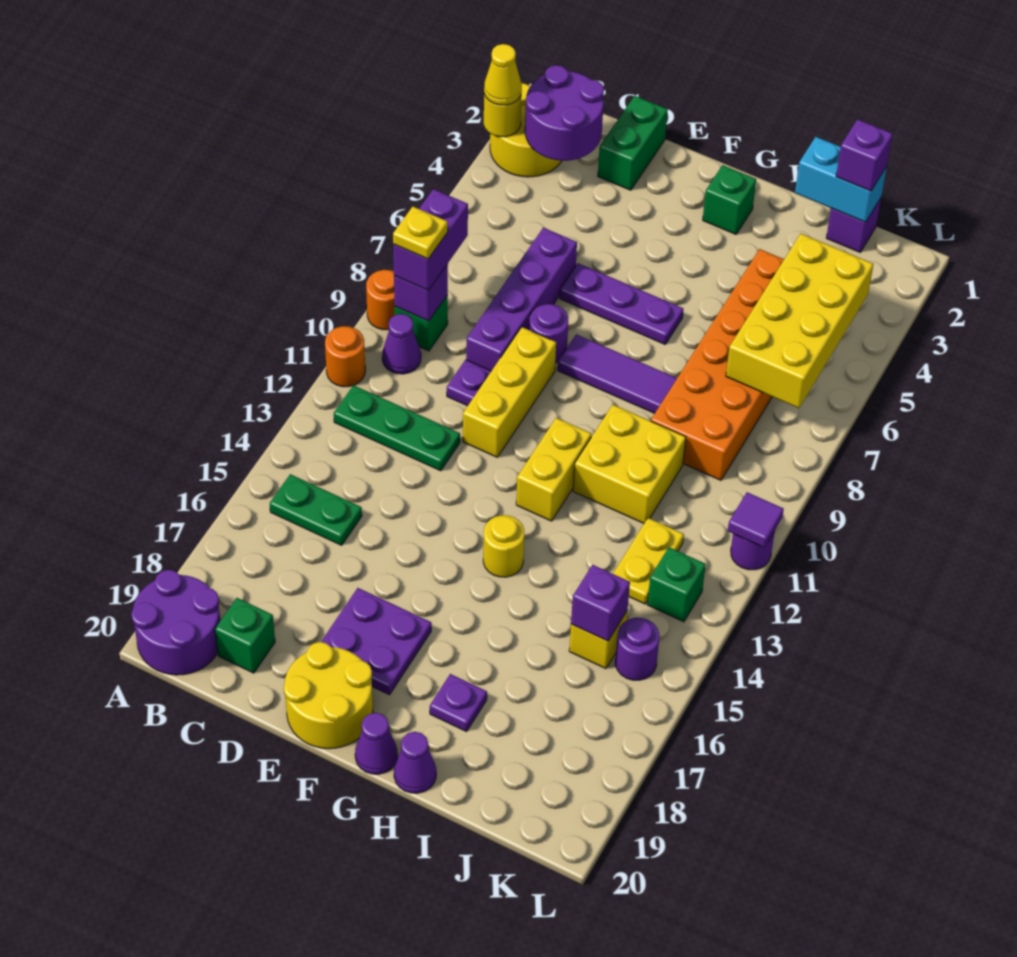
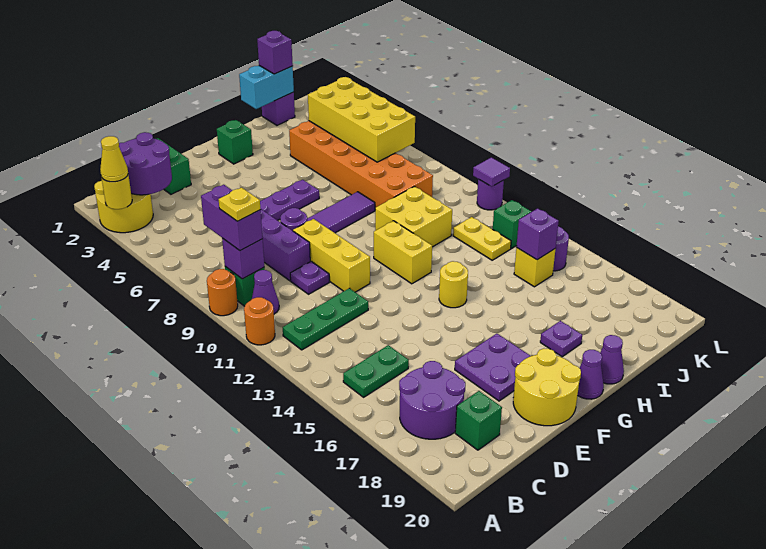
purple round brick A19:B20 level 1 -> purple round brick B17:C18 level 1

